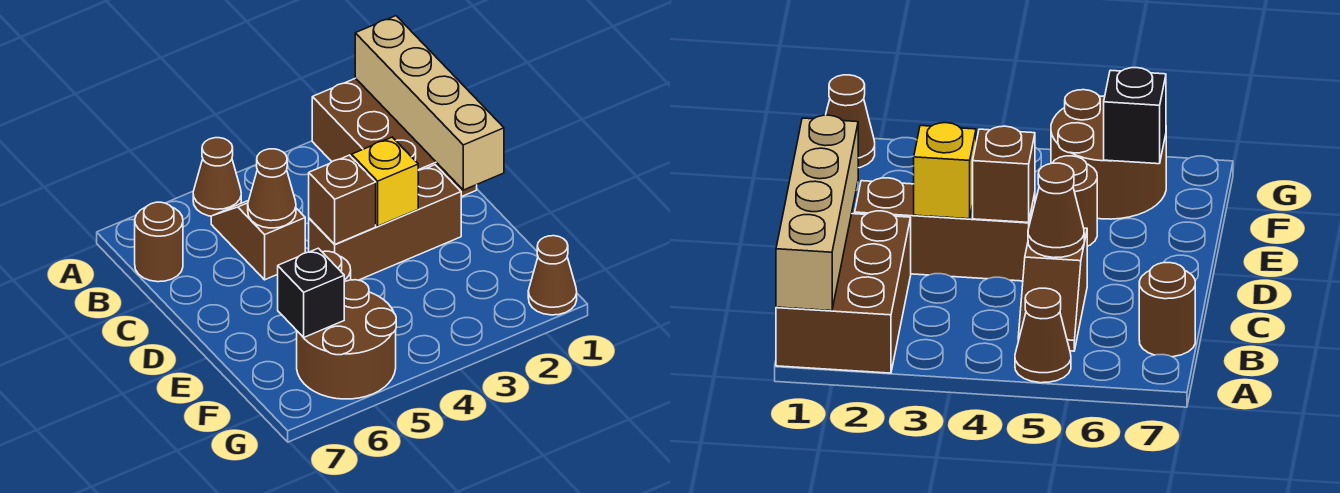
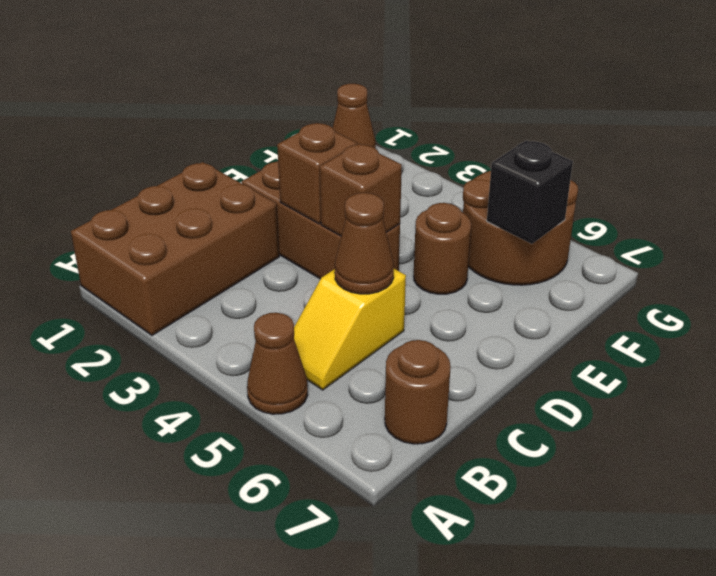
tan brick A1:D1 level 2 -> none
brown slope B5:C5 level 1 top C -> yellow slope B5:C5 level 1 top C
yellow brick D3 level 2 -> brown brick D3 level 2

